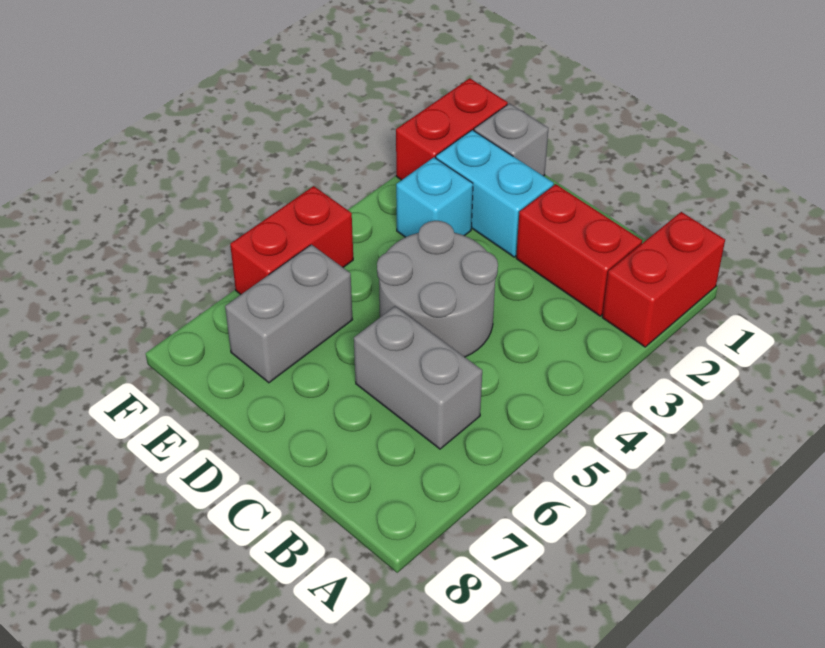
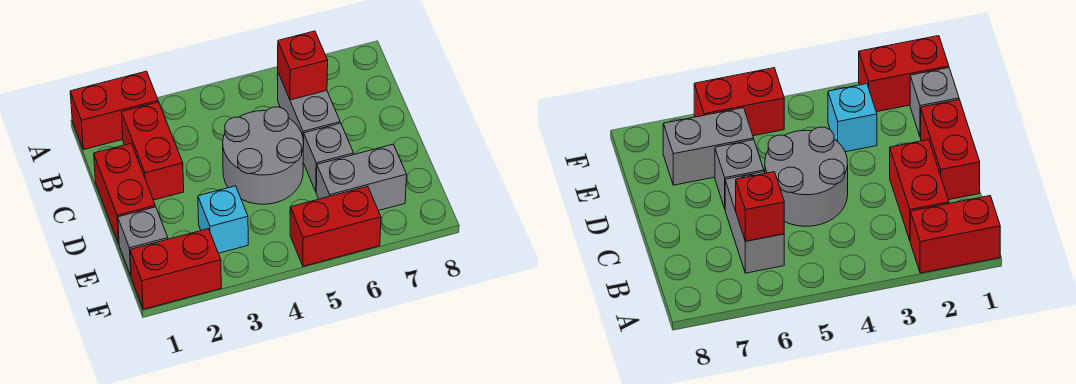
none -> red brick B6 level 2
none -> red brick C1:D1 level 1
cyan brick D2:E2 level 1 -> none
none -> grey brick D6 level 1

